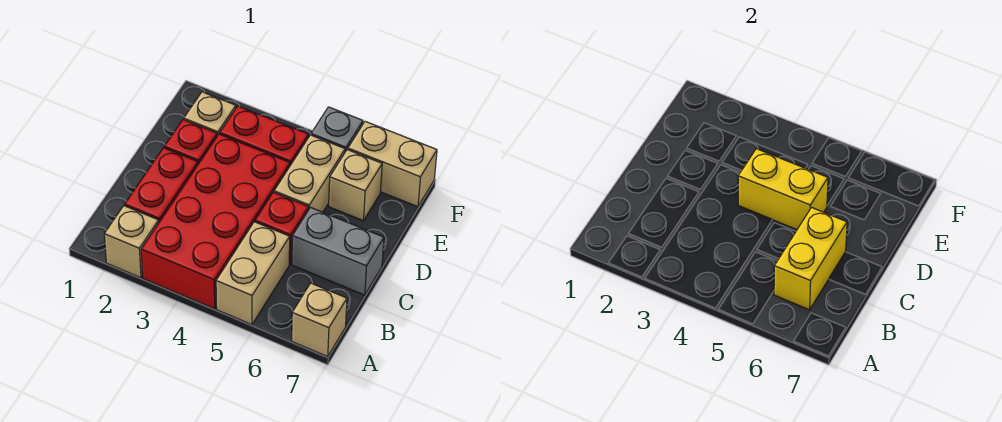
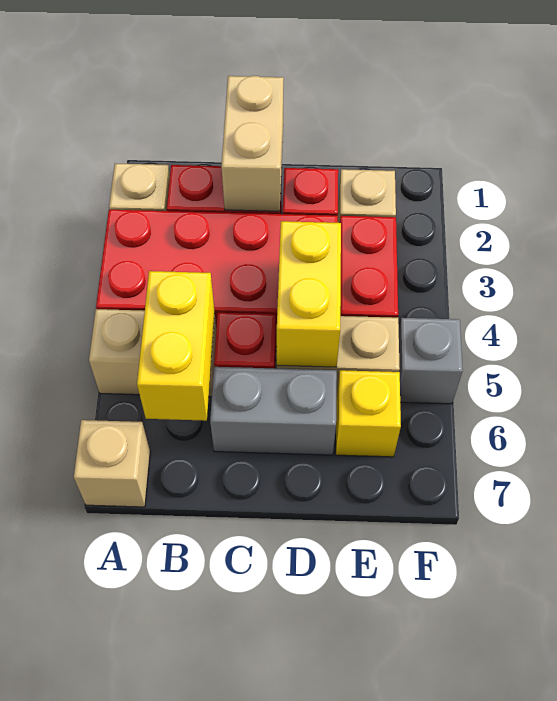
yellow brick B6:C6 level 2 -> yellow brick B5:B6 level 2
grey brick C6:C7 level 1 -> grey brick C6:D6 level 1
tan brick E6 level 1 -> yellow brick E6 level 1
tan brick F6:F7 level 1 -> tan brick C1:C2 level 2

